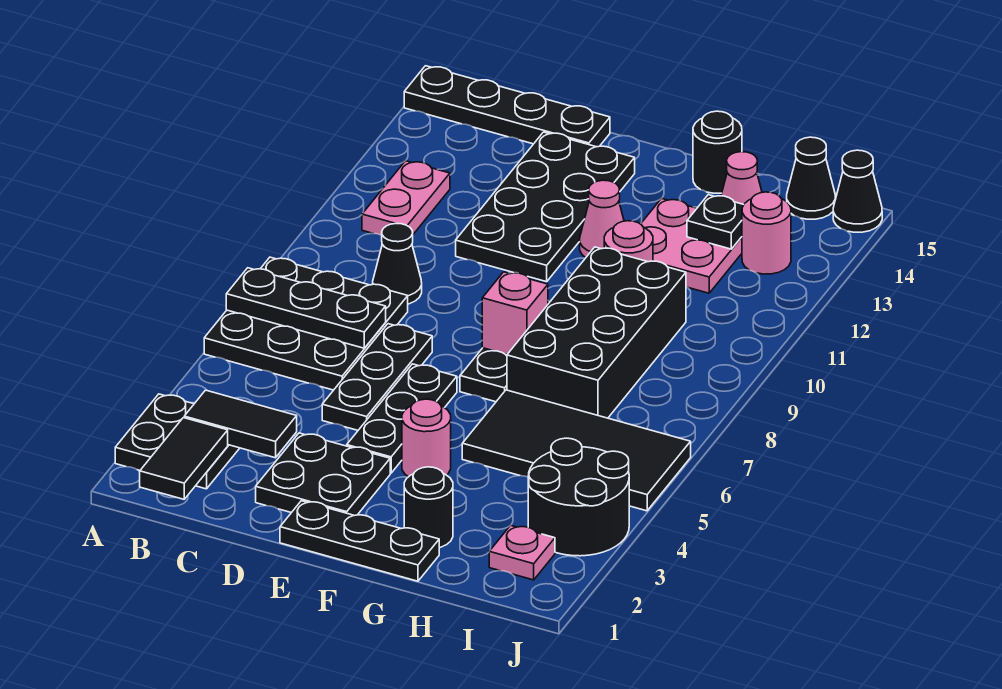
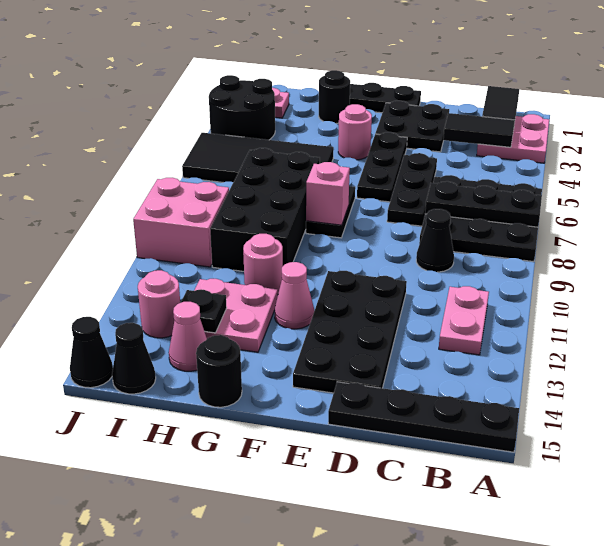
black plate A2:B3 level 1 -> pink plate A2:B3 level 1
none -> pink brick I9:J10 level 1

